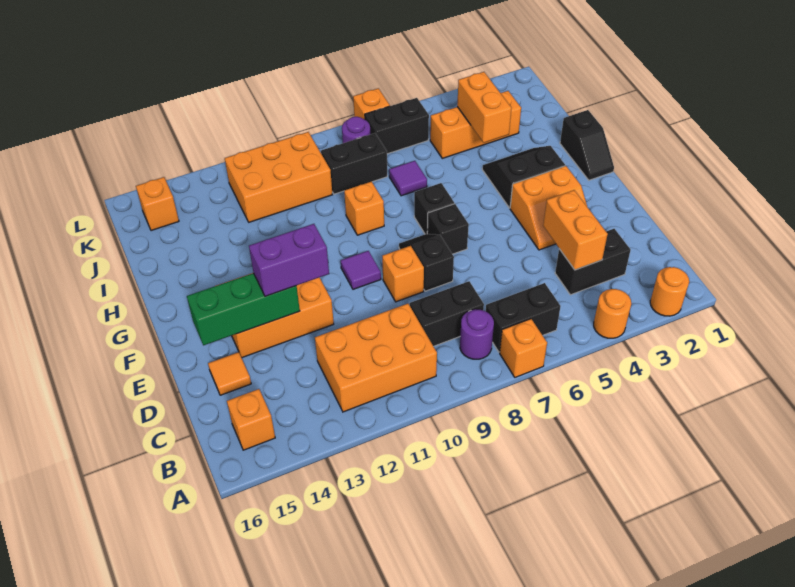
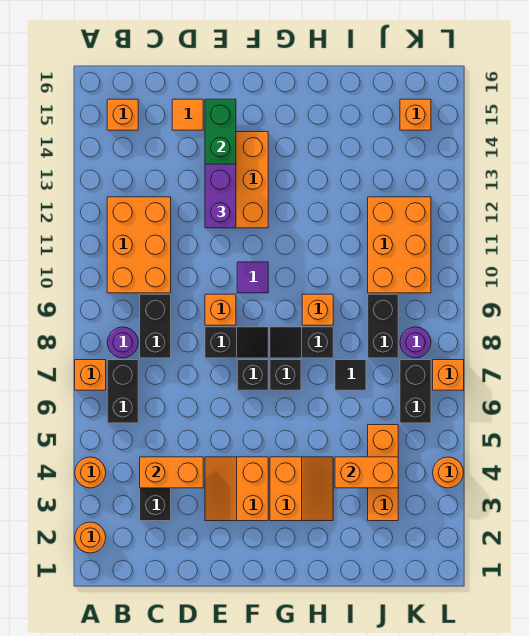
black slope G1:H1 level 1 top H -> black slope G8:H8 level 1 top H
black slope G3:H4 level 1 top G -> orange slope G3:H4 level 1 top G
purple tile I7 level 1 -> black tile I7 level 1
none -> orange round brick L4 level 1

